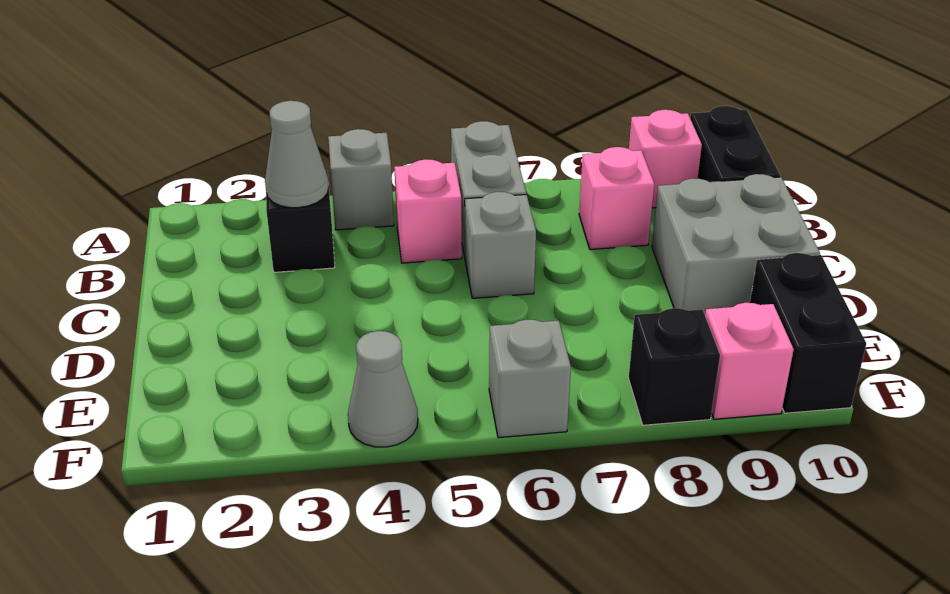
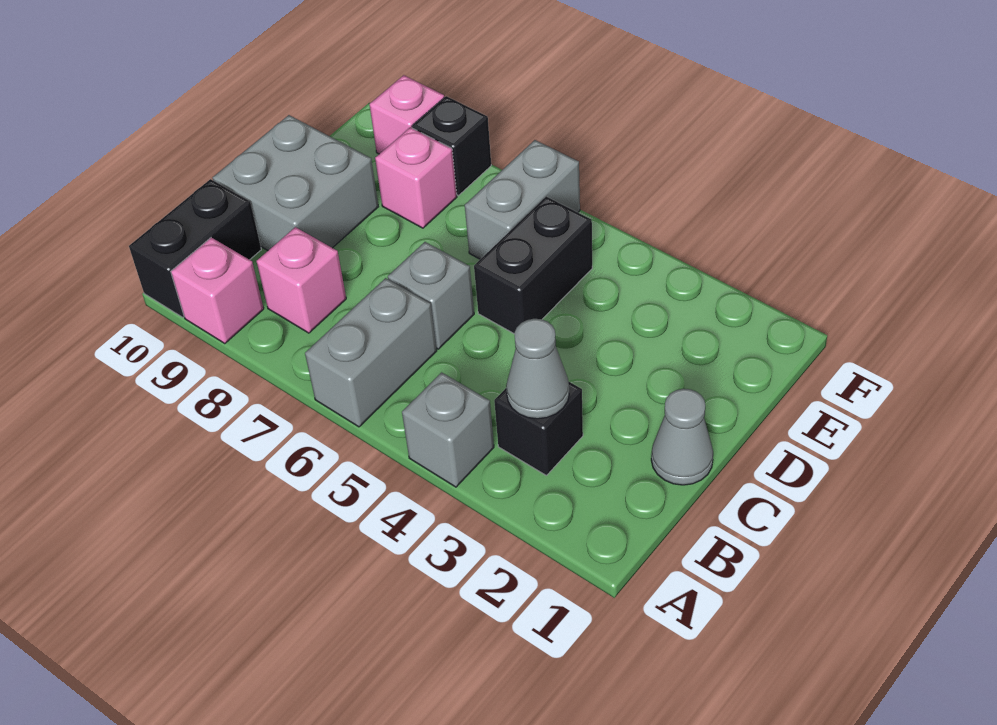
pink brick B5 level 1 -> pink brick E8 level 1
black brick E10:F10 level 1 -> black brick D5:E5 level 1
grey cone F4 level 1 -> grey cone C1 level 1
grey brick F6 level 1 -> grey brick E6:F6 level 1

